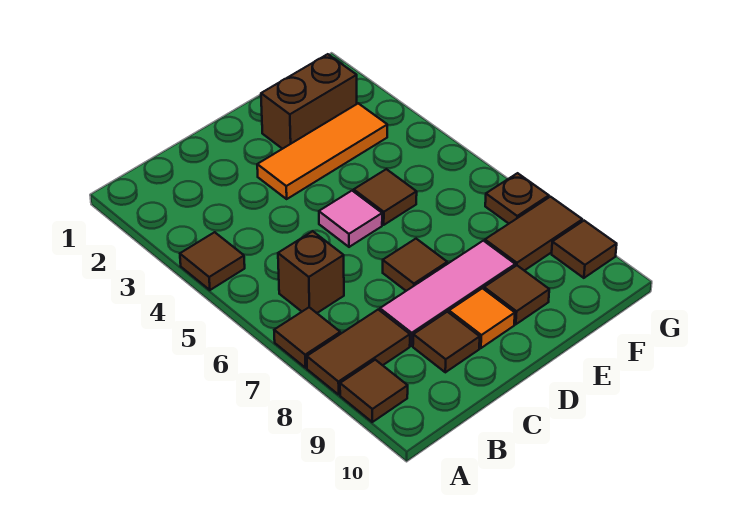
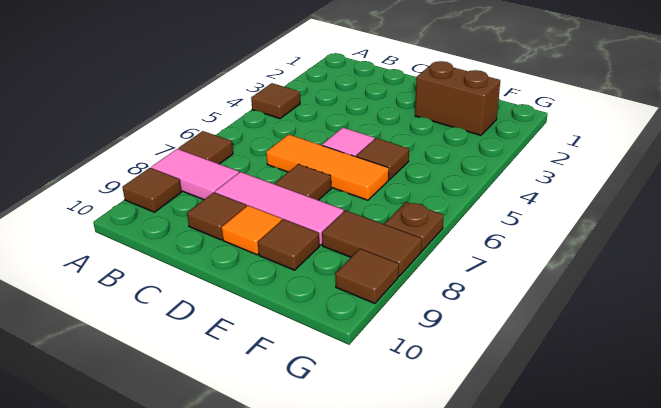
brown tile A8:B8 level 1 -> pink tile A8:B8 level 1
brown brick B6 level 1 -> none
orange tile D3:F3 level 1 -> orange tile C6:E6 level 1

